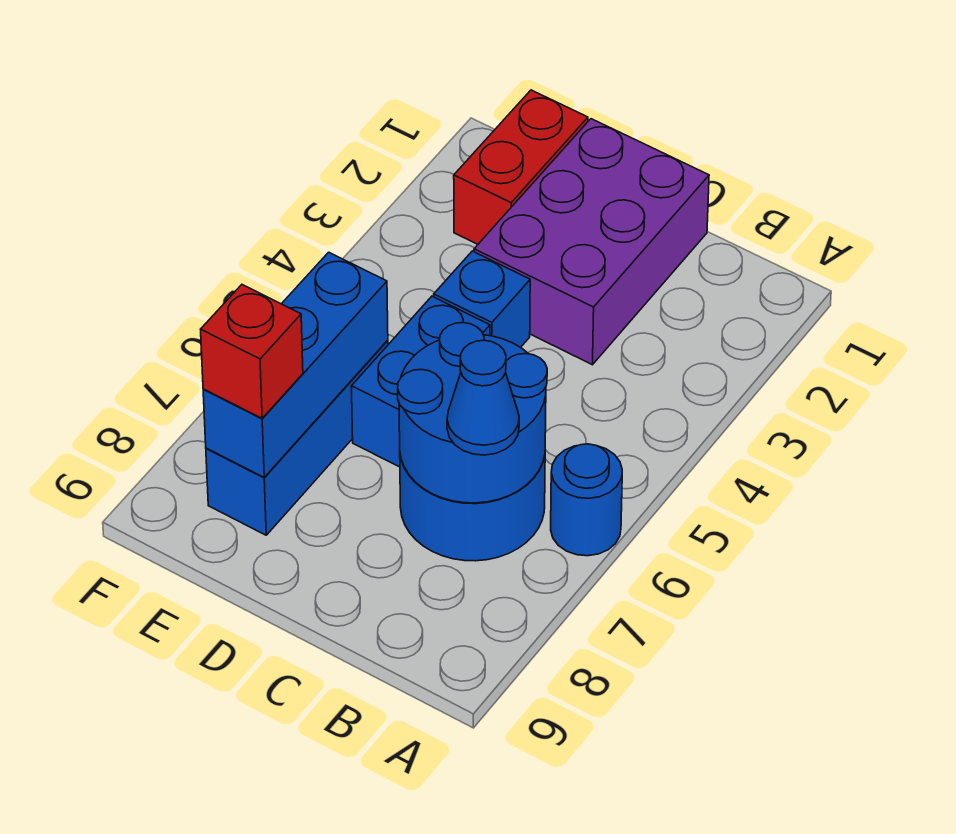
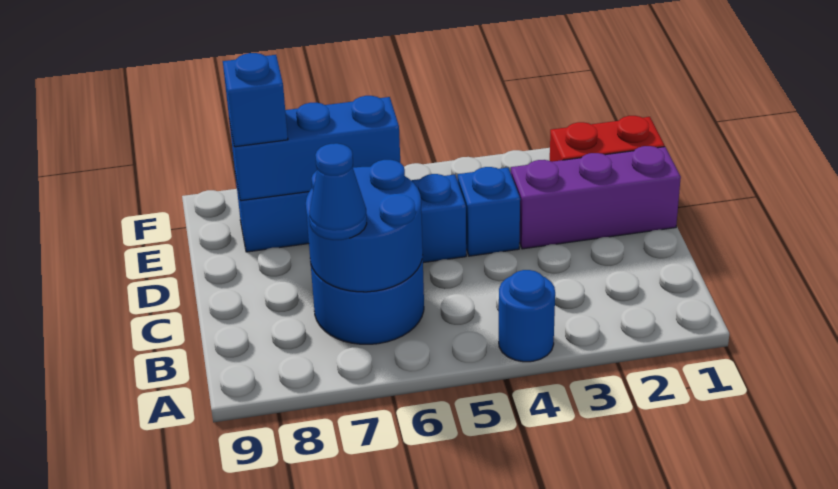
blue round brick A6 level 1 -> blue round brick A4 level 1
purple brick C1:D3 level 1 -> purple brick D1:D3 level 1
red brick E8 level 3 -> blue brick E8 level 3

